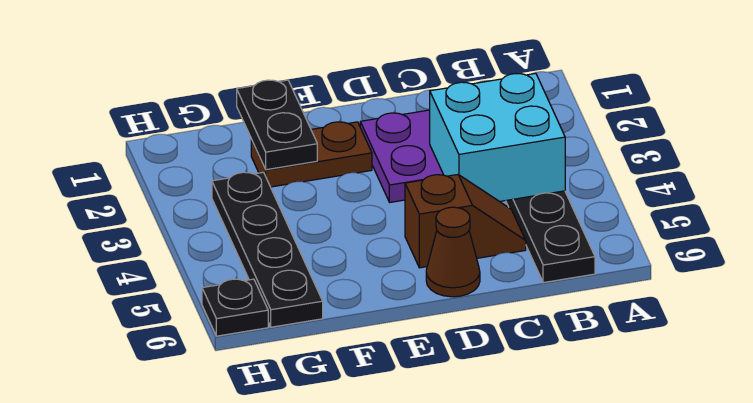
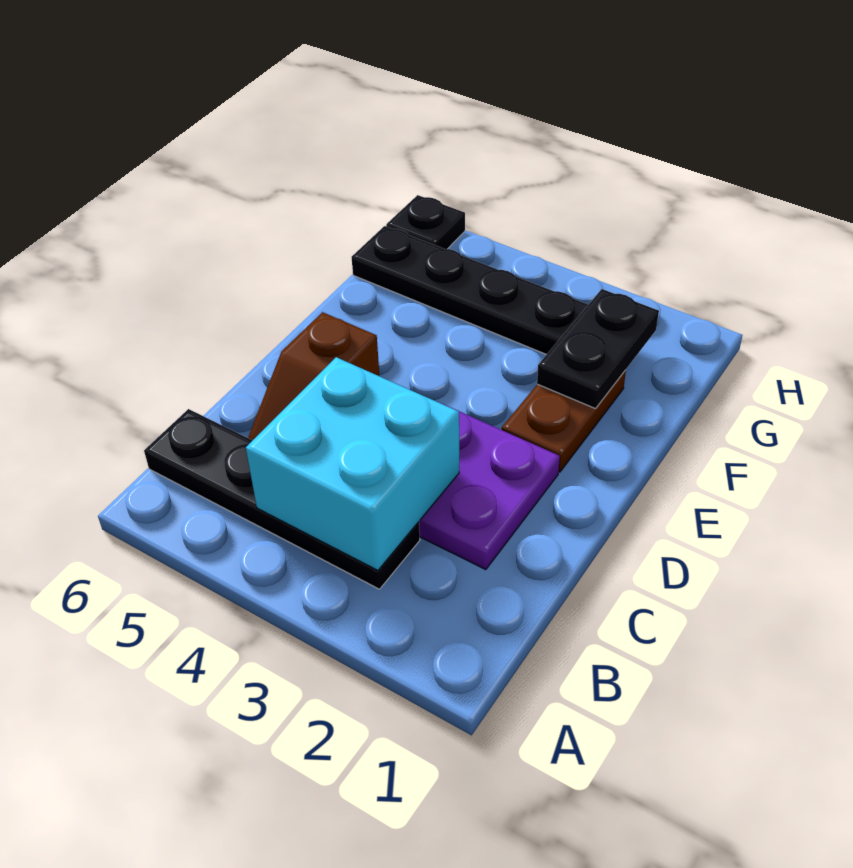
brown cone D6 level 1 -> none
black plate F1:F2 level 2 -> black plate F2:G2 level 2

